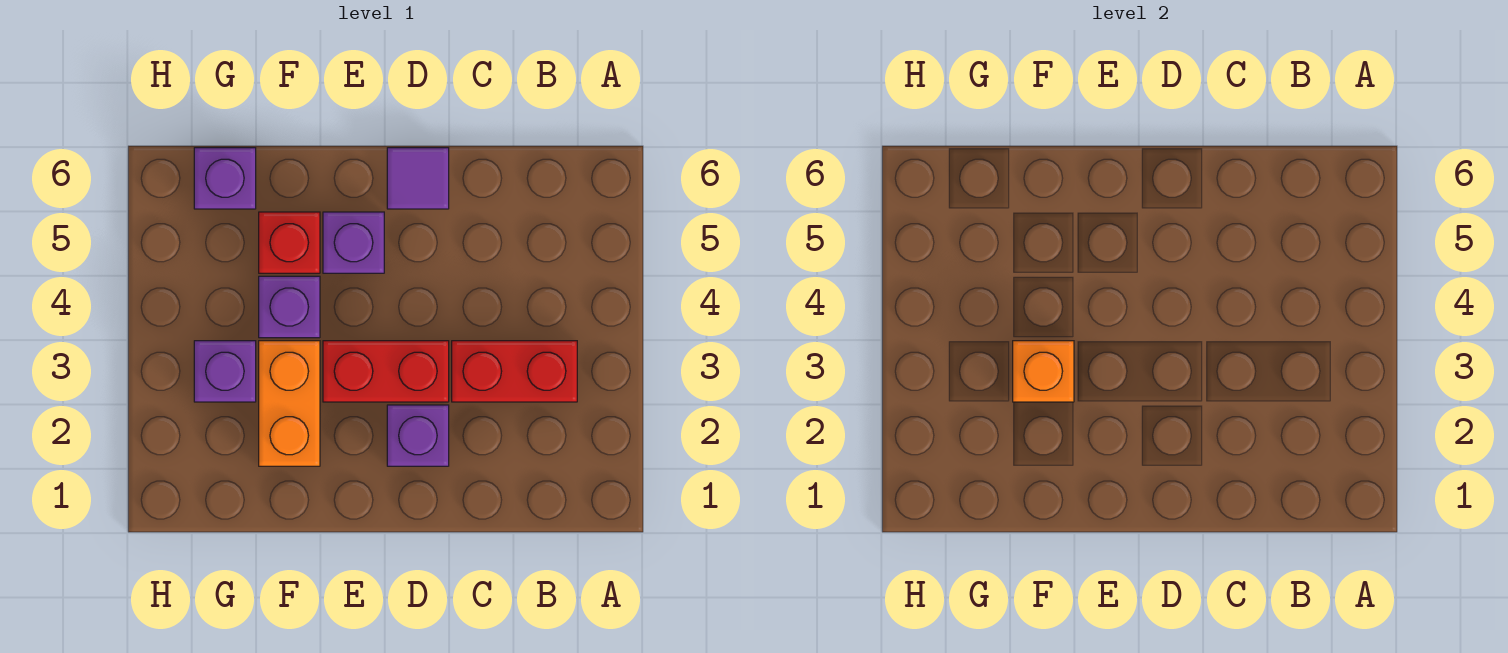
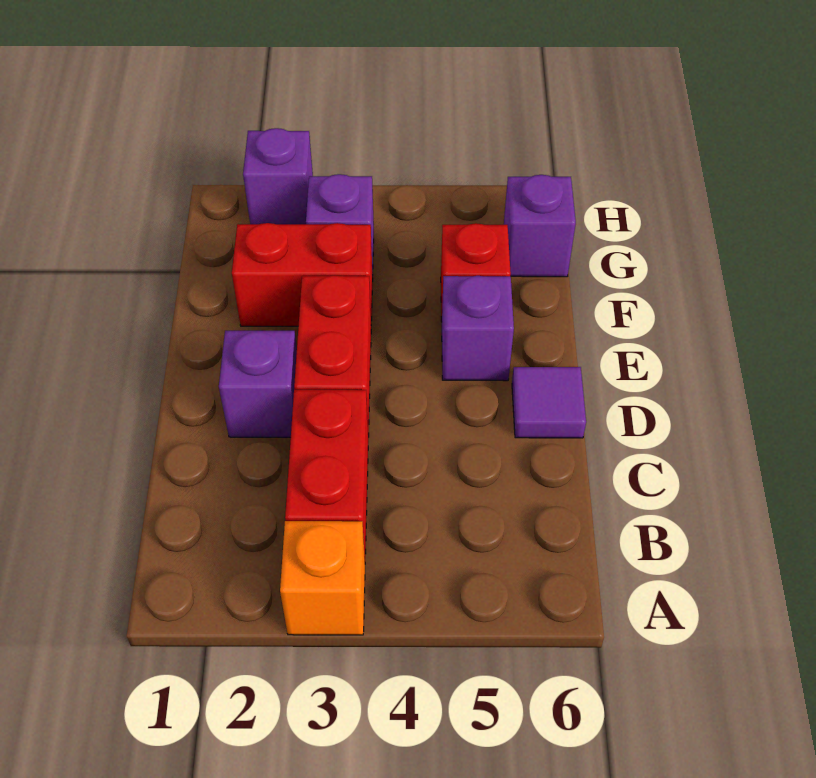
orange brick F2:F3 level 1 -> red brick F2:F3 level 1
orange brick F3 level 2 -> orange brick A3 level 1
purple brick F4 level 1 -> purple brick H2 level 1

